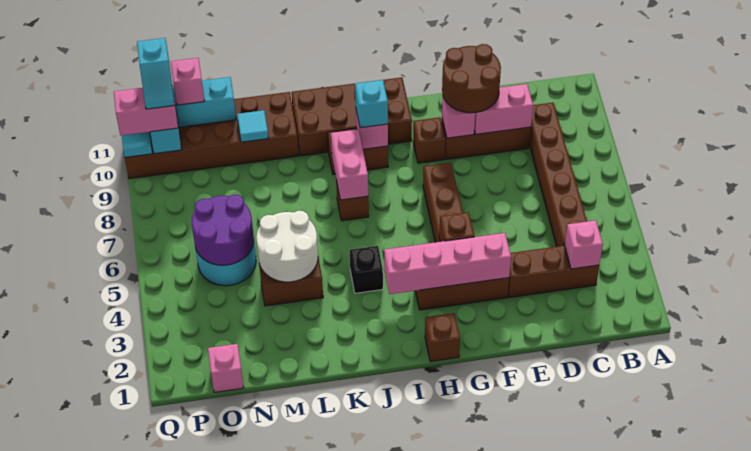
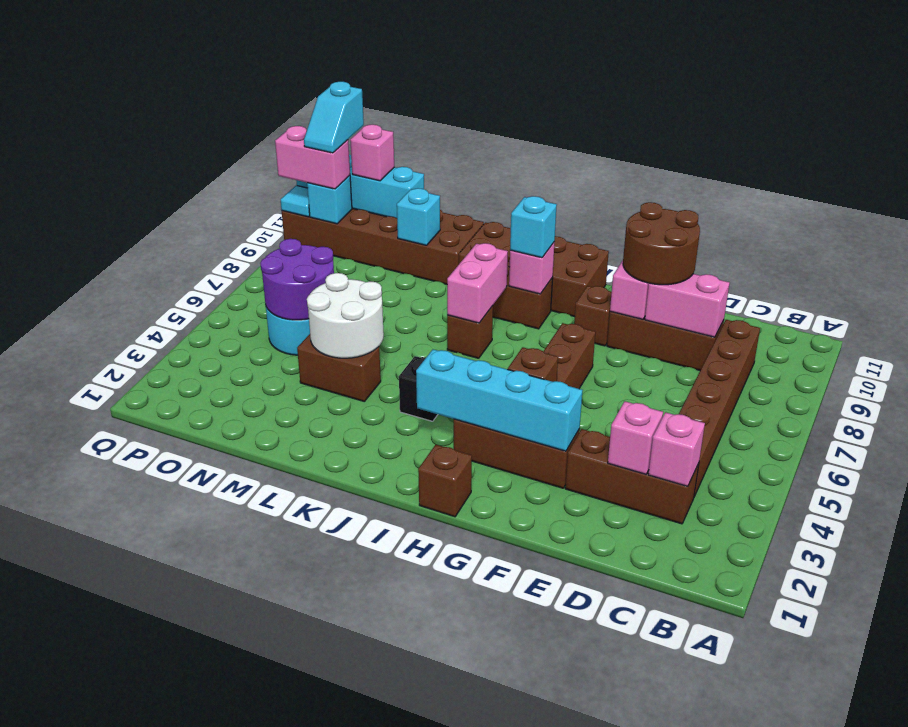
pink brick F3:I3 level 2 -> cyan brick F3:I3 level 2
cyan tile M10 level 2 -> cyan brick M10 level 2
pink brick O1 level 1 -> pink brick D3 level 2

